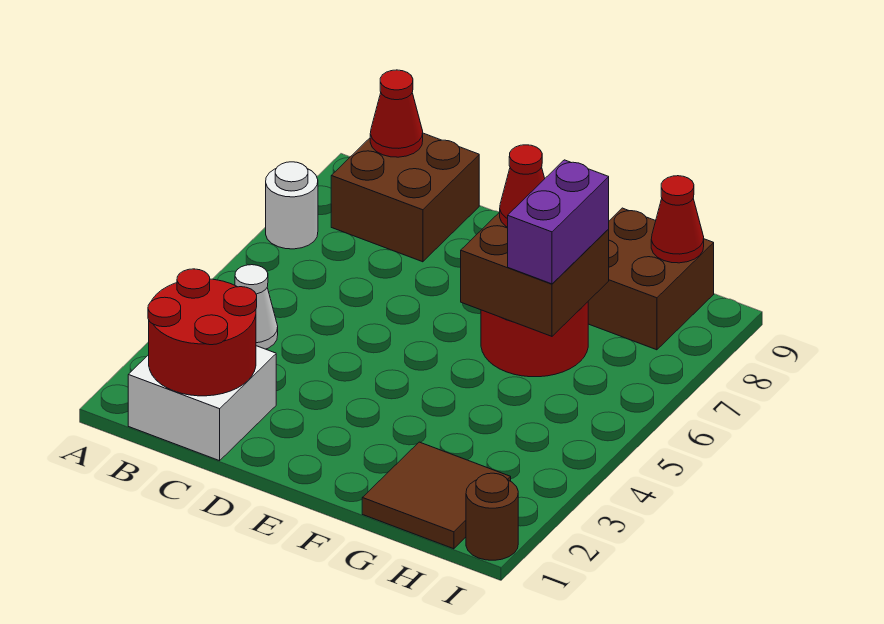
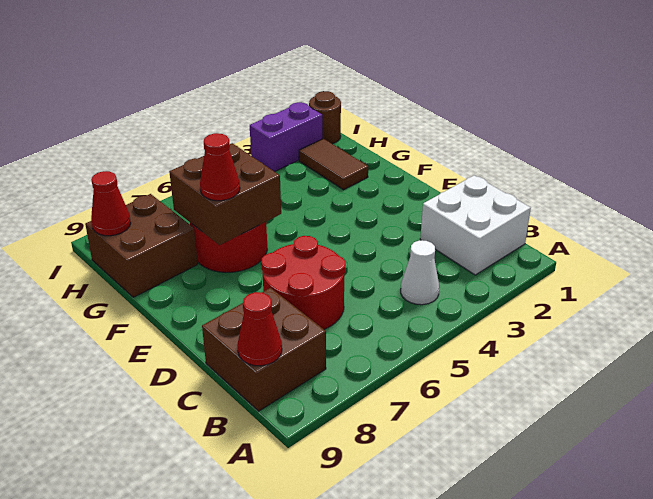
white round brick A7 level 1 -> none
red round brick B1:C2 level 2 -> red round brick C6:D7 level 1
brown tile G1:H2 level 1 -> brown tile G2:H2 level 1
purple brick G6:G7 level 3 -> purple brick I2:I3 level 1

